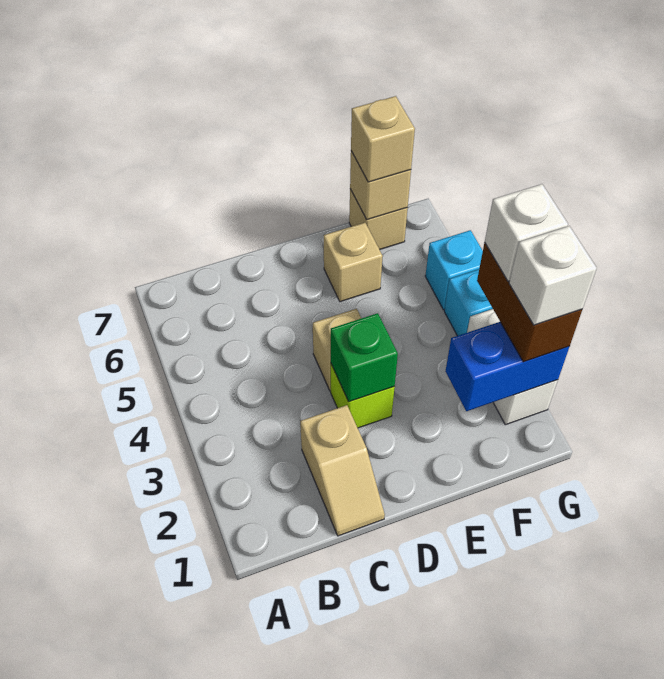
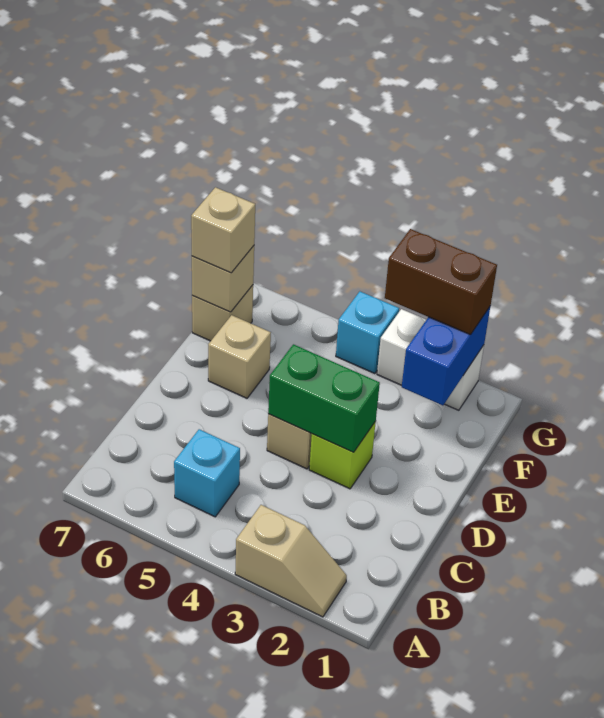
tan slope C1:C2 level 1 top 2 -> tan slope A2:A3 level 1 top 3
green brick D3 level 2 -> green brick D3:D4 level 2
white brick G2 level 4 -> none
white brick G3 level 4 -> none
cyan brick G5 level 1 -> cyan brick B5 level 1

